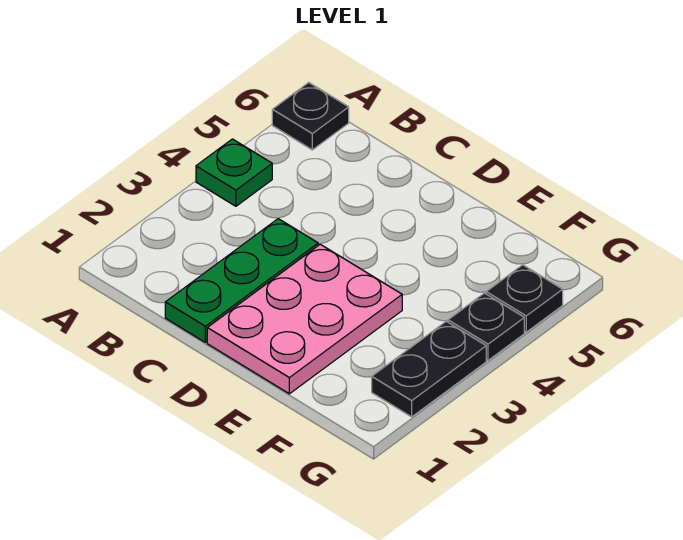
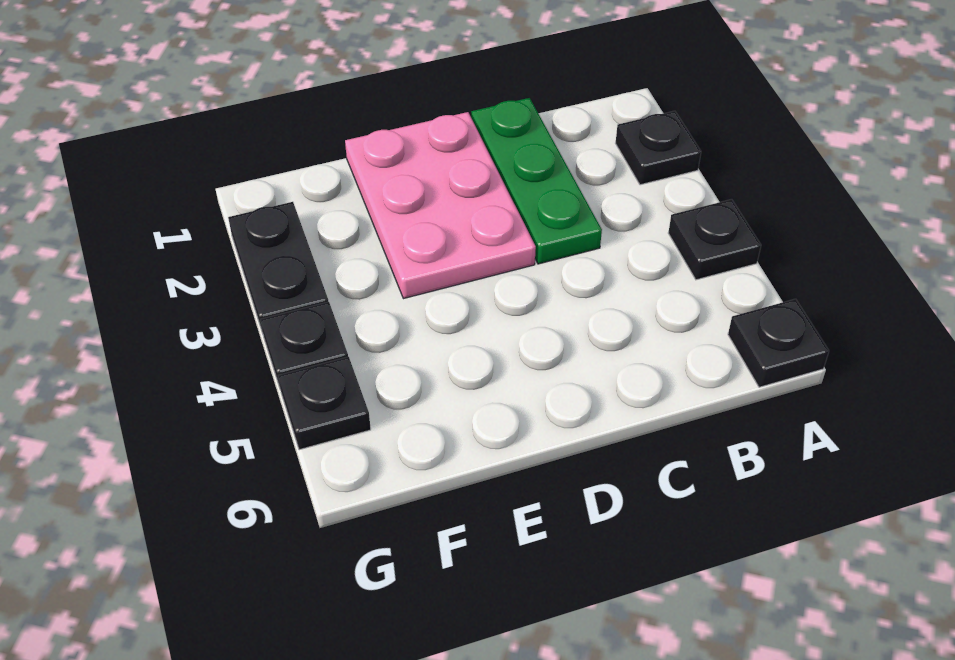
none -> black plate A2 level 1
green plate A4 level 1 -> black plate A4 level 1

